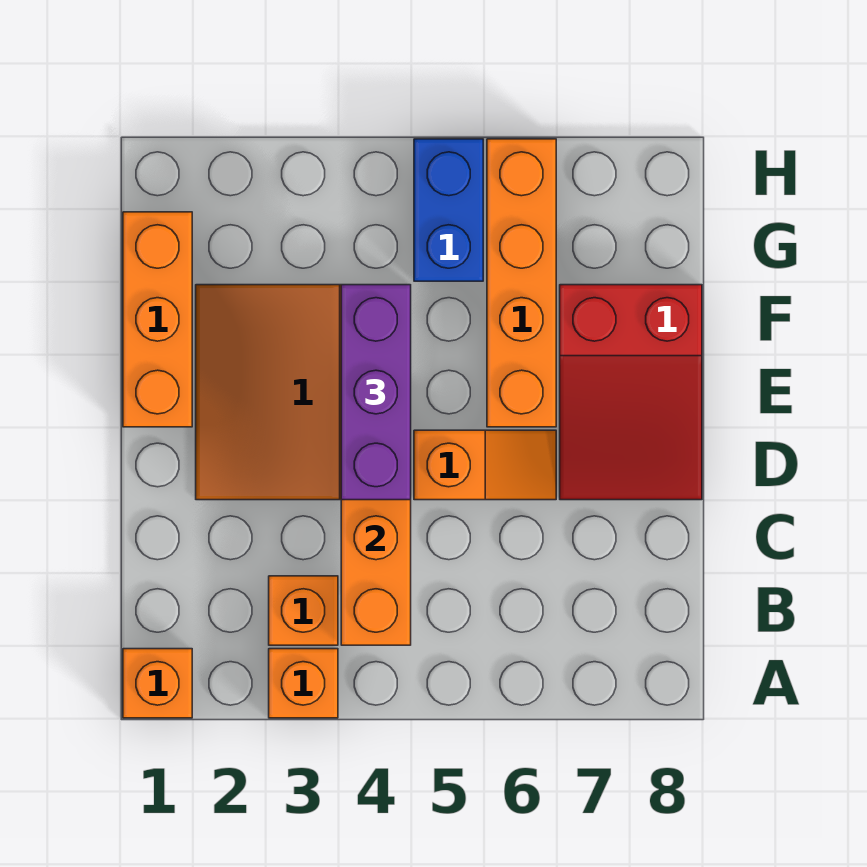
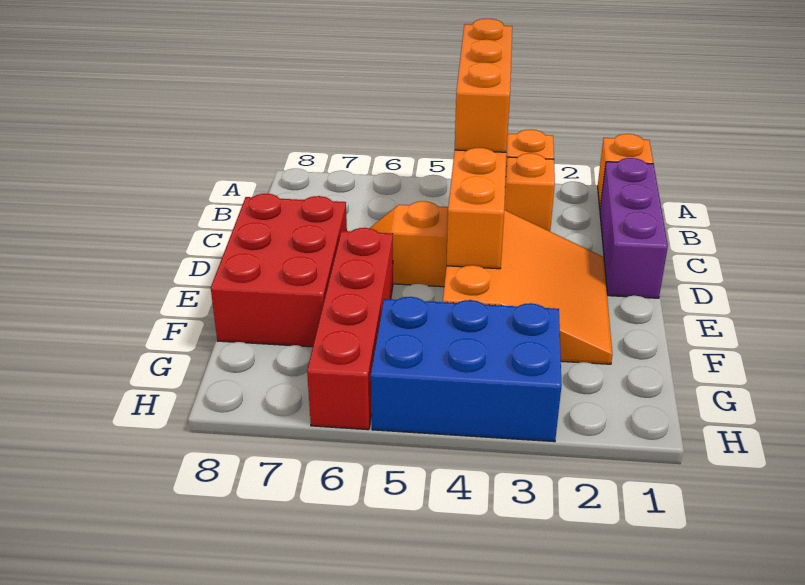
purple brick D4:F4 level 3 -> purple brick B1:D1 level 1
red slope D7:F8 level 1 top F -> red brick D7:F8 level 1
orange brick E1:G1 level 1 -> orange brick A4:C4 level 3
orange brick E6:H6 level 1 -> red brick E6:H6 level 1
blue brick G5:H5 level 1 -> blue brick G3:H5 level 1

